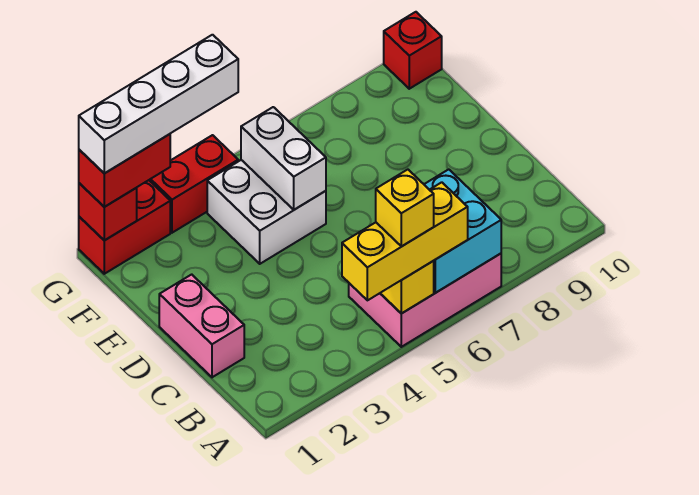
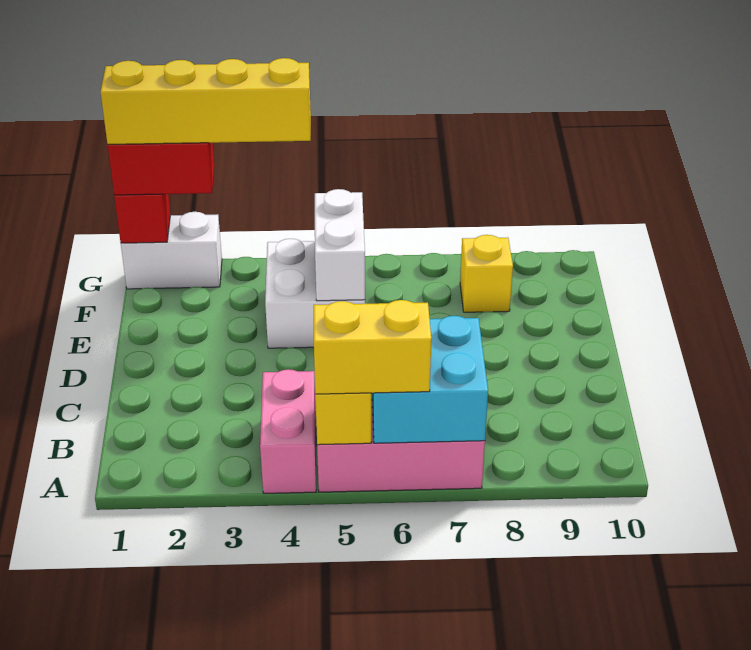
yellow brick A4:A6 level 3 -> yellow brick A5:A6 level 3
yellow brick A5 level 4 -> yellow brick F8 level 1
pink brick C1:D1 level 1 -> pink brick A4:B4 level 1
red brick G1:G2 level 1 -> white brick G1:G2 level 1
white brick G1:G4 level 4 -> yellow brick G1:G4 level 4
red brick G3:G4 level 1 -> none
red brick G10 level 1 -> none

